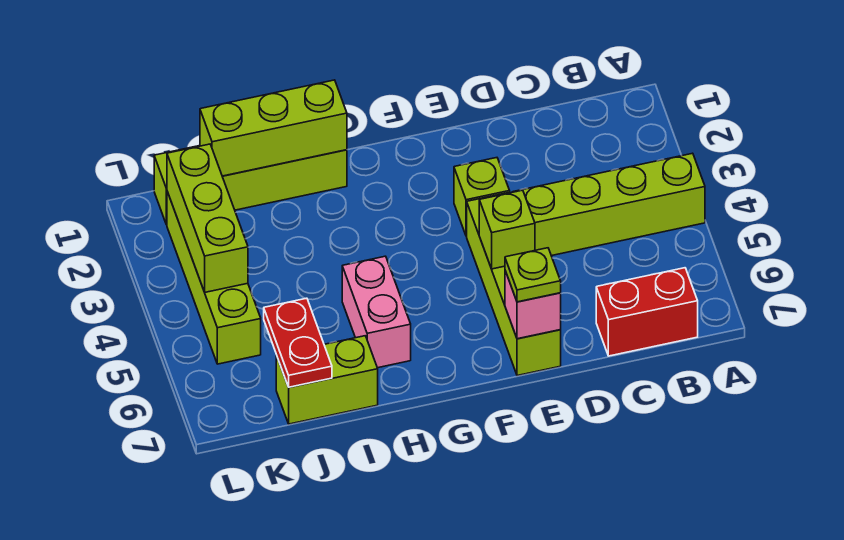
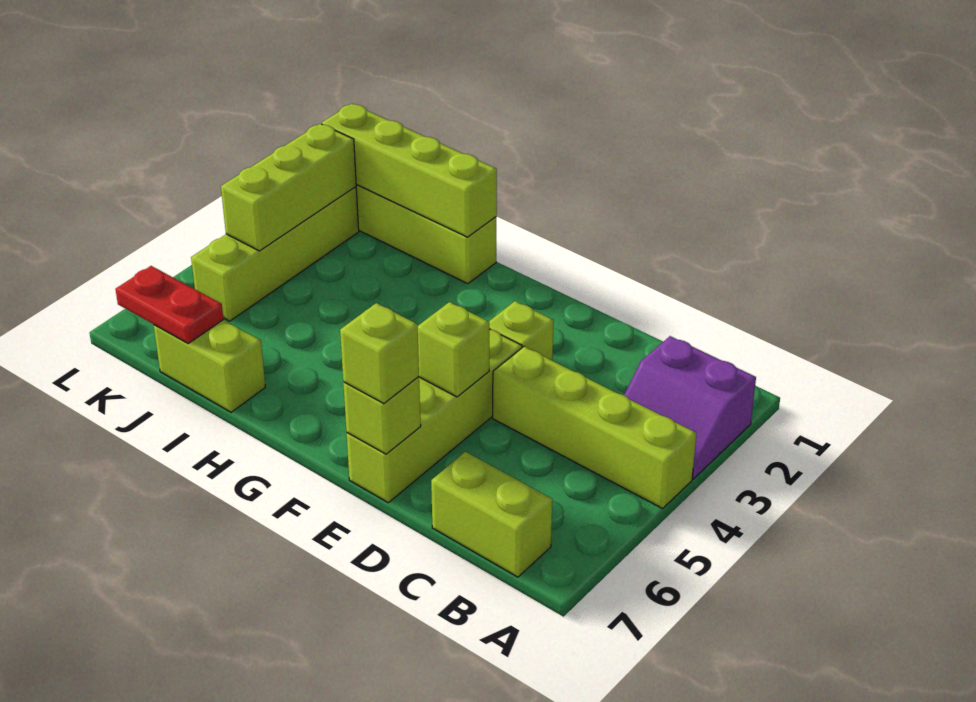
none -> purple slope A2:B3 level 1 top 2
red brick B7:C7 level 1 -> lime brick B7:C7 level 1
pink brick E7 level 2 -> lime brick E7 level 2
lime plate E7 level 3 -> lime brick E7 level 3
lime brick H1:J1 level 2 -> lime brick H1:K1 level 2
pink brick H5:H6 level 1 -> none
red plate J6:J7 level 2 -> red plate J7:K7 level 2

